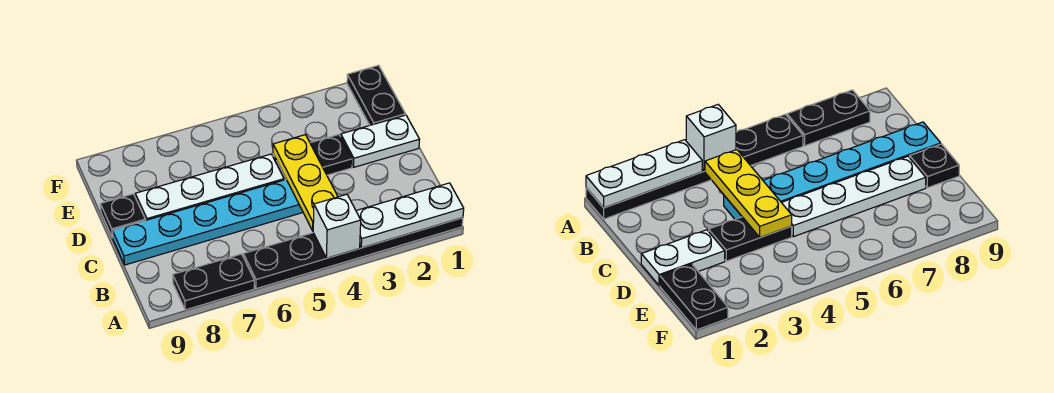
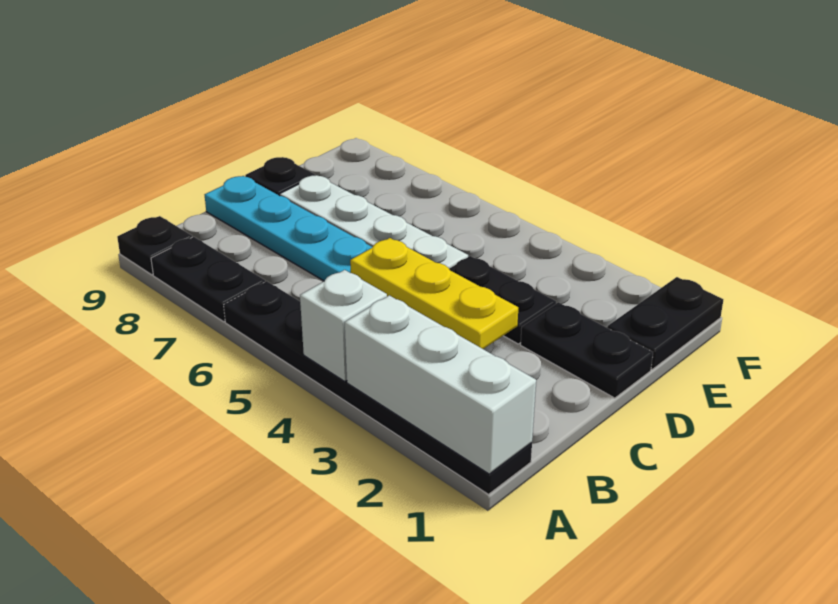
white plate A1:A3 level 2 -> white brick A1:A3 level 2
none -> black plate A9 level 1
yellow plate B4:D4 level 2 -> yellow plate C3:C5 level 2
white plate D1:D2 level 1 -> black plate D1:D2 level 1

